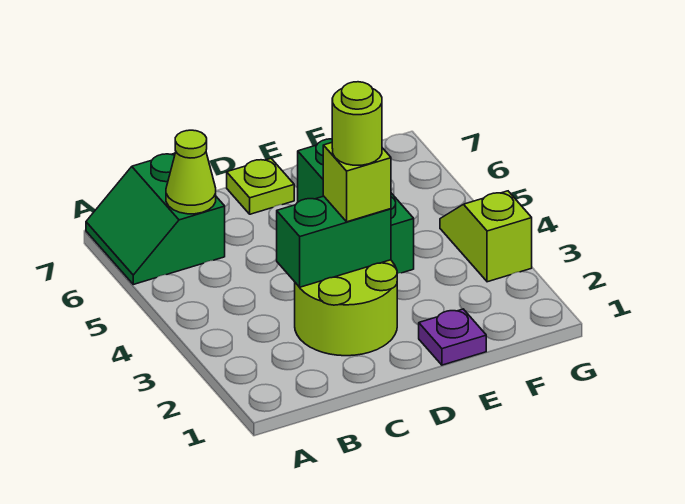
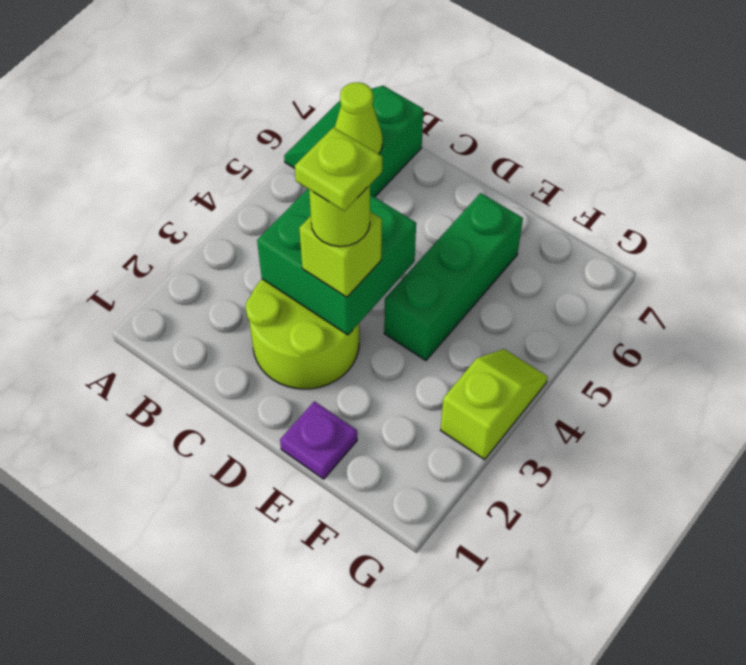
green brick C3:D3 level 2 -> green brick C3:D4 level 2
lime plate D7 level 1 -> lime plate D3 level 5

